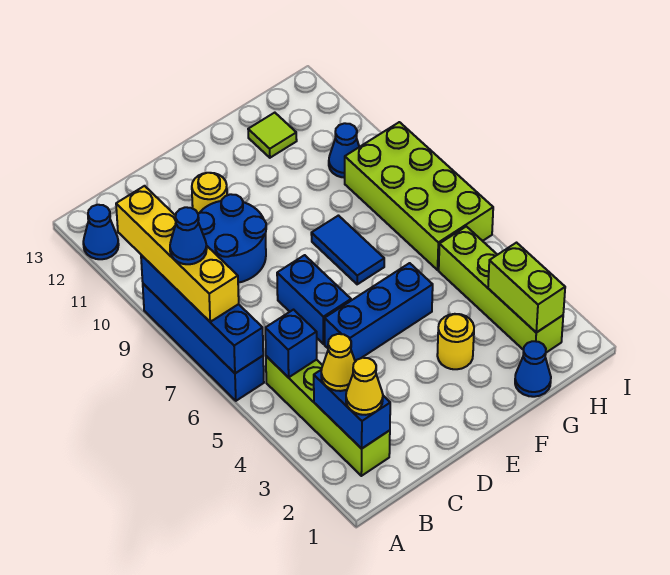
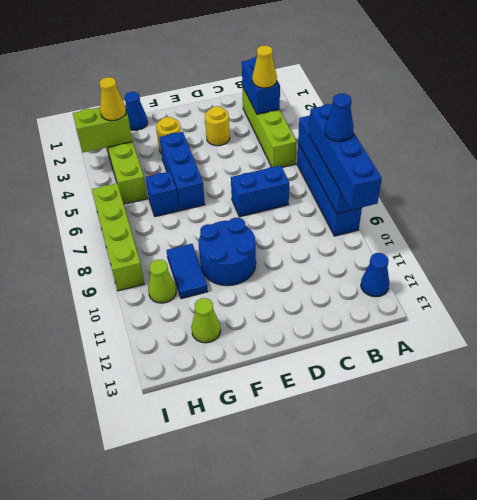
yellow brick A7:A10 level 3 -> blue brick A7:A10 level 3
yellow cone B2 level 3 -> yellow cone H3 level 3
blue brick B5 level 2 -> blue brick G6 level 1
blue round brick C9:D10 level 1 -> blue round brick E9:F10 level 1
blue brick D5:F5 level 1 -> blue brick F4:F6 level 1
blue brick D6:D7 level 1 -> blue brick C7:D7 level 1
yellow round brick D11 level 1 -> yellow round brick D3 level 1
blue tile F7:F8 level 1 -> blue tile G9:G10 level 1
lime tile G12 level 1 -> lime cone G12 level 1
lime brick H2:H3 level 2 -> lime brick H3:I3 level 2
lime brick H6:I9 level 1 -> lime brick I6:I9 level 1
blue cone H10 level 1 -> lime cone H10 level 1

